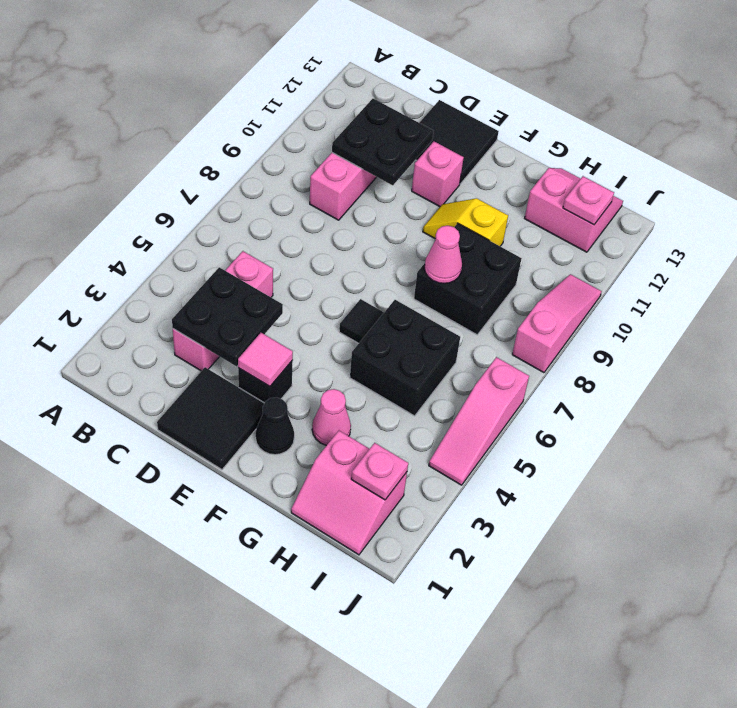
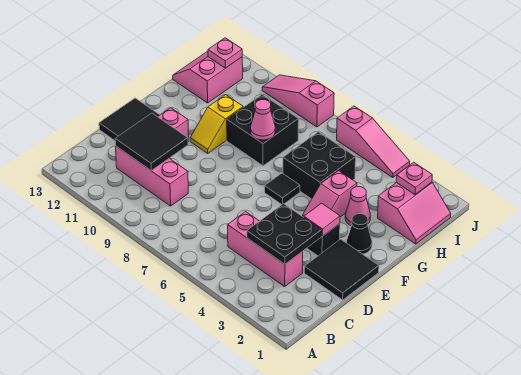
black plate C10:D11 level 2 -> black tile C10:D11 level 2
none -> pink slope F4:G4 level 1 top G

